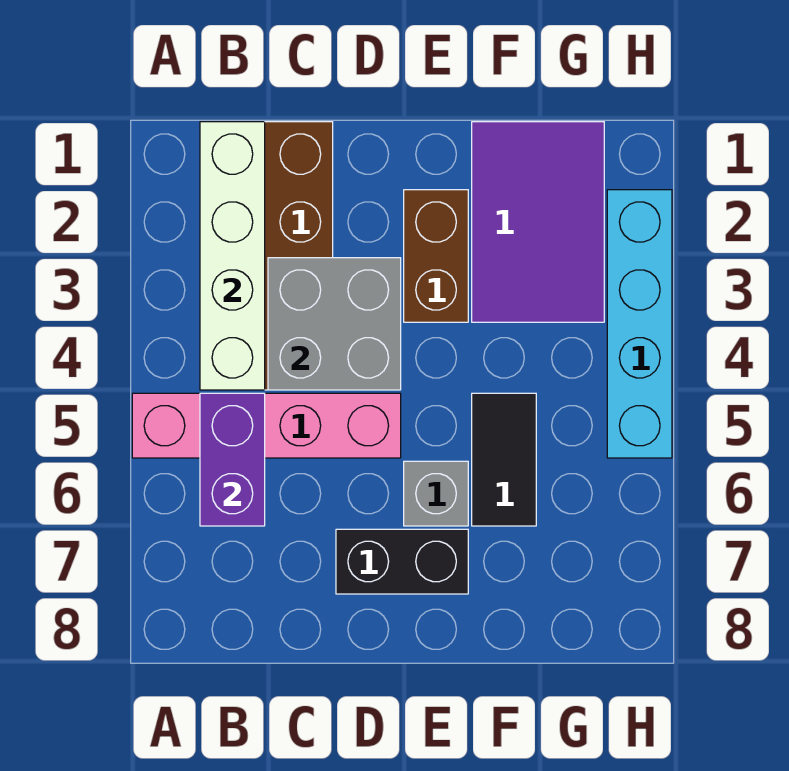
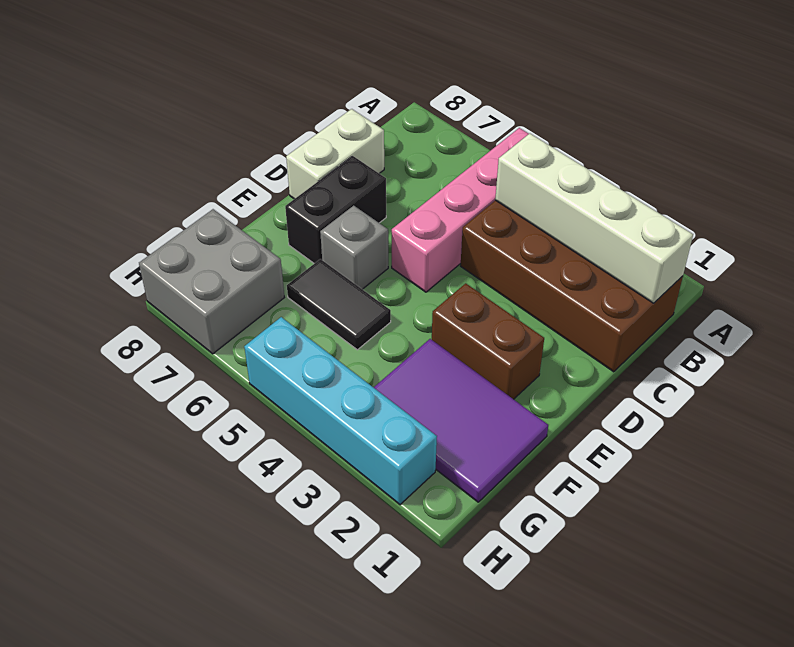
purple brick B5:B6 level 2 -> none
grey brick C3:D4 level 2 -> grey brick G7:H8 level 1
none -> white brick C8:D8 level 1

